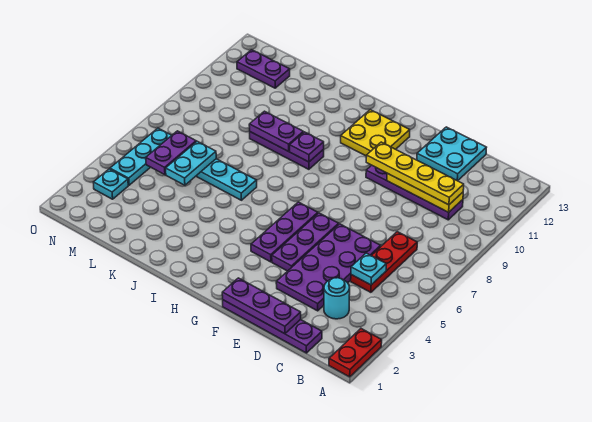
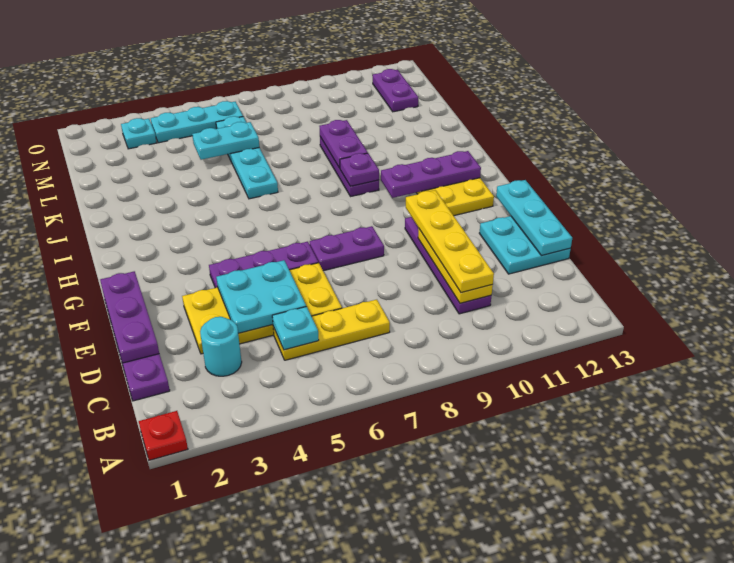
red plate A1:A2 level 1 -> red plate A1 level 1
red plate C5:C7 level 1 -> yellow plate C5:C7 level 1
purple plate D3:E6 level 1 -> yellow plate D3:E6 level 1
none -> cyan plate D4:E5 level 2
none -> cyan plate D13:F13 level 2
purple plate G4:G6 level 1 -> purple plate H10:H12 level 2
purple plate M5:M6 level 2 -> purple plate F7:F8 level 1

